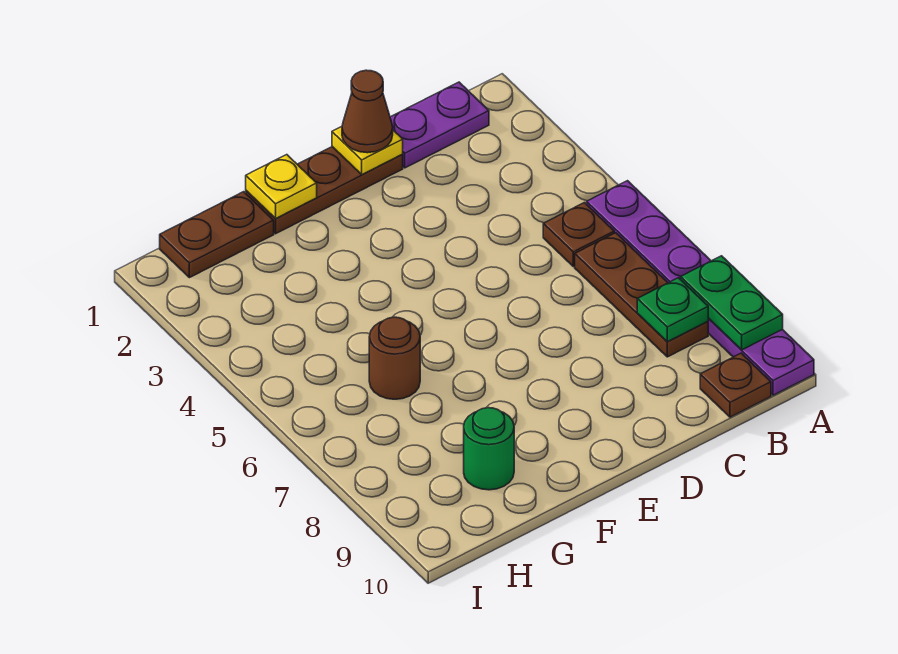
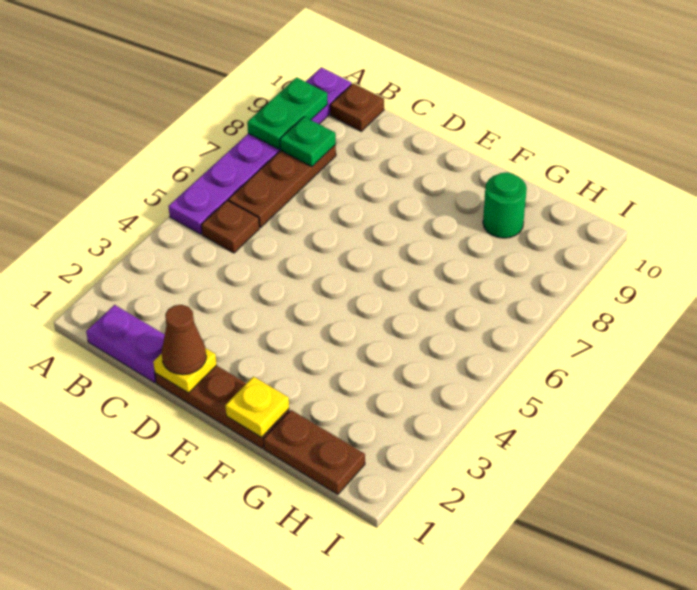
brown round brick G6 level 1 -> none

